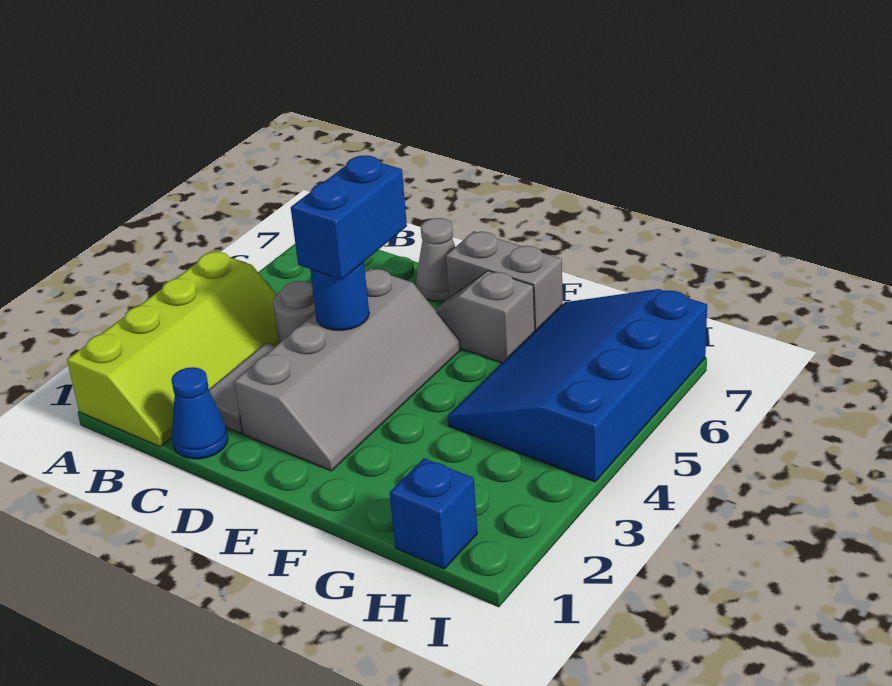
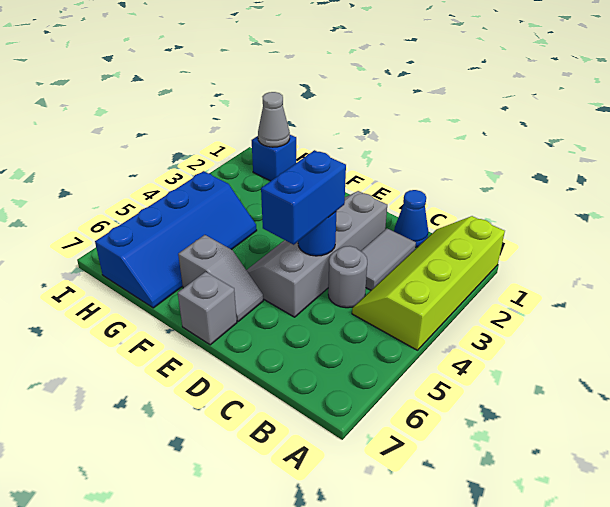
grey cone D7 level 1 -> grey cone H1 level 2
grey brick E7:F7 level 1 -> grey brick E7 level 1
blue slope G4:I7 level 1 top I -> blue slope G4:H7 level 1 top H

